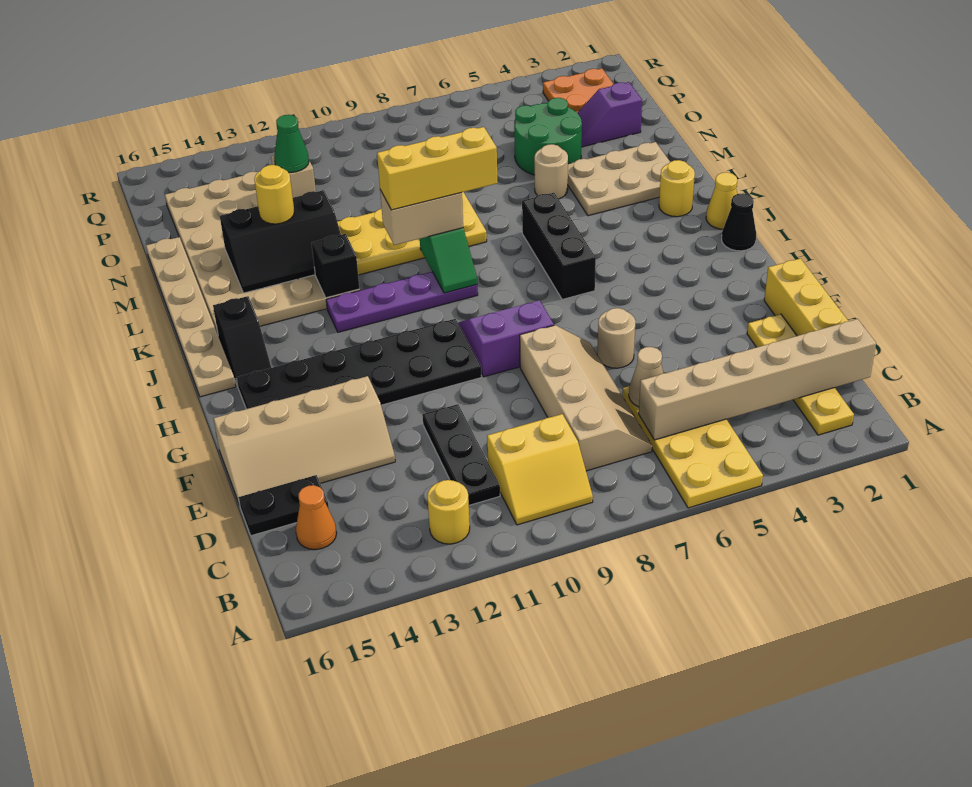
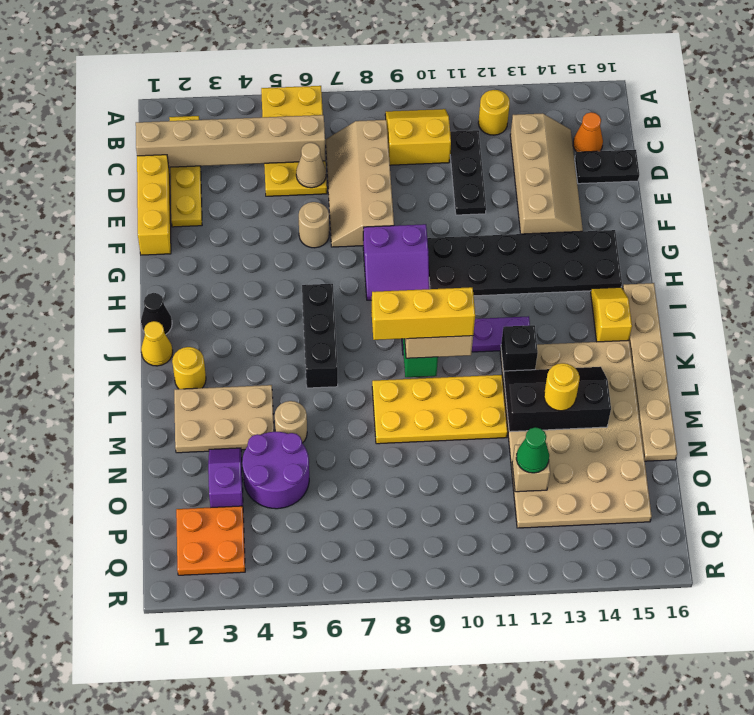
tan slope E13:F16 level 1 top F -> tan slope C13:F14 level 1 top 13
black slope I15:J15 level 1 top J -> yellow slope I15:J15 level 1 top J
green round brick N4:O5 level 1 -> purple round brick N4:O5 level 1
purple slope O2:O3 level 1 top 2 -> purple slope N3:O3 level 1 top O

